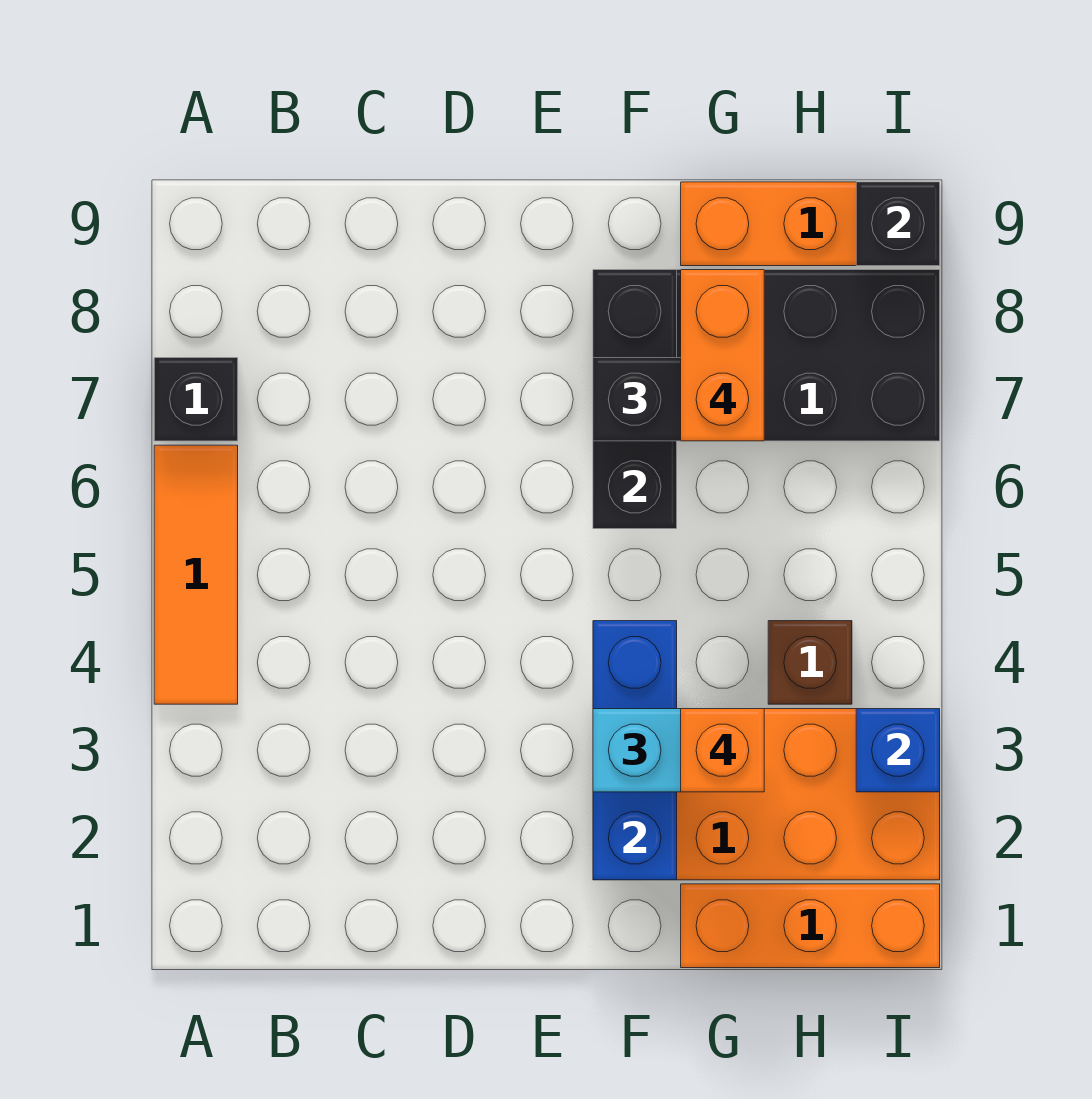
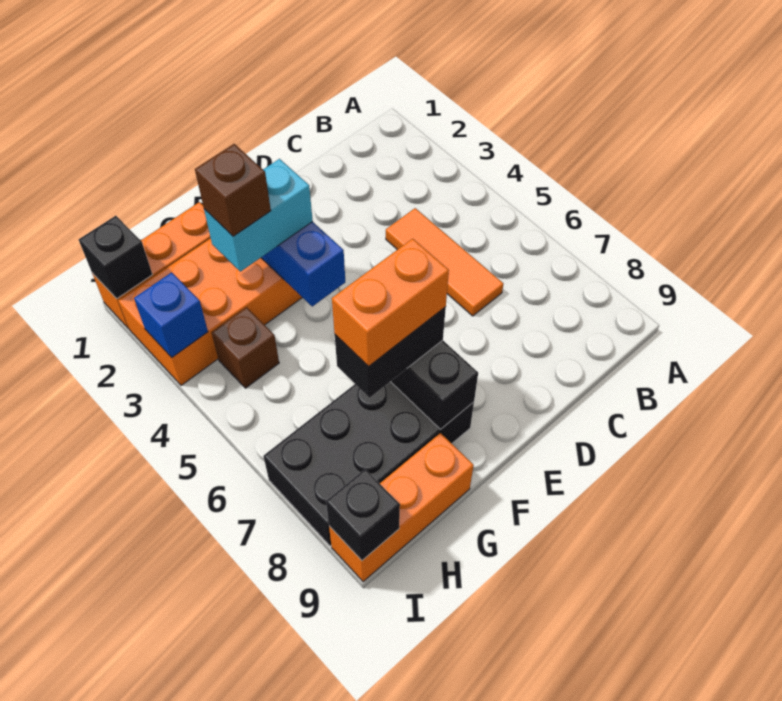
orange tile A4:A6 level 1 -> orange tile C4:C6 level 1
black brick A7 level 1 -> black brick I1 level 2
orange brick G3 level 4 -> brown brick G3 level 4
orange brick G7:G8 level 4 -> orange brick F7:G7 level 4

